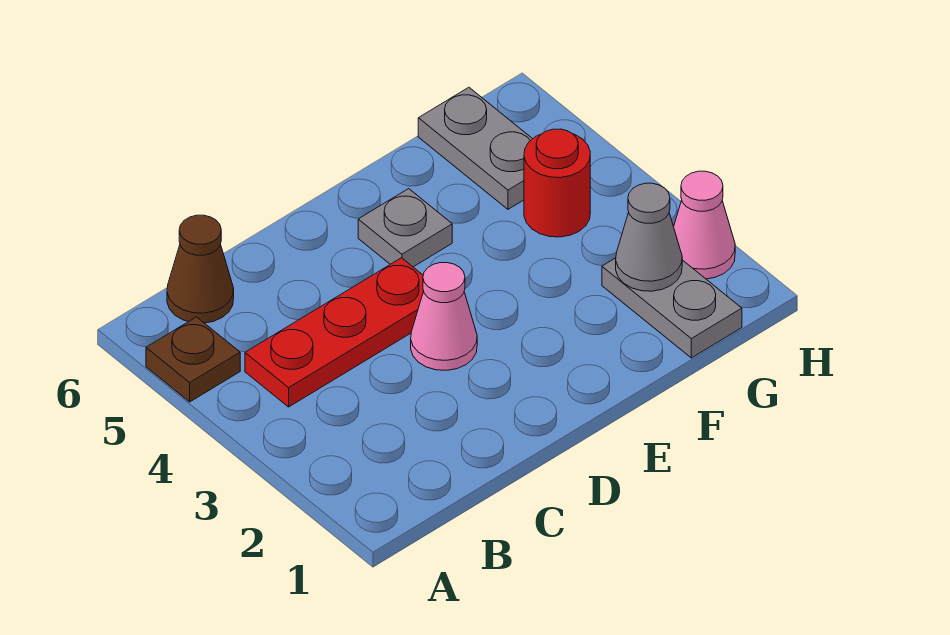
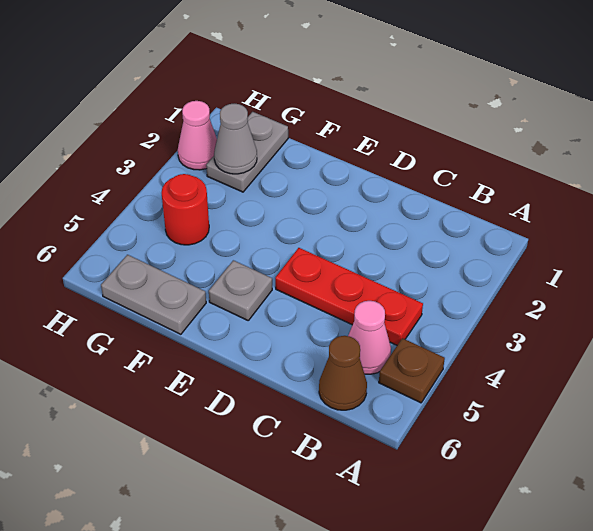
pink cone D3 level 1 -> pink cone B5 level 1
grey plate G5:G6 level 1 -> grey plate F6:G6 level 1

